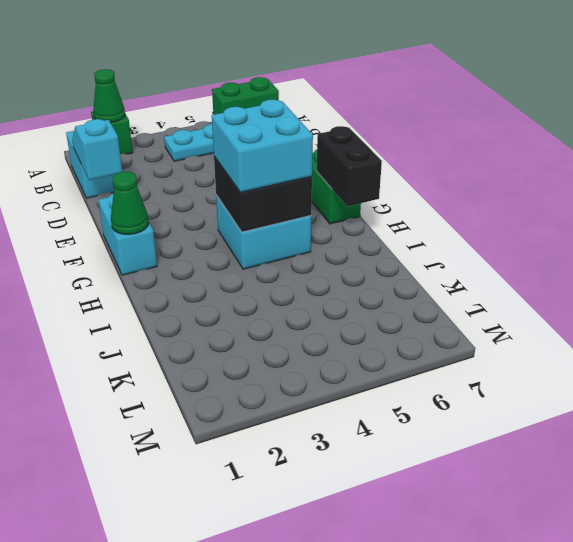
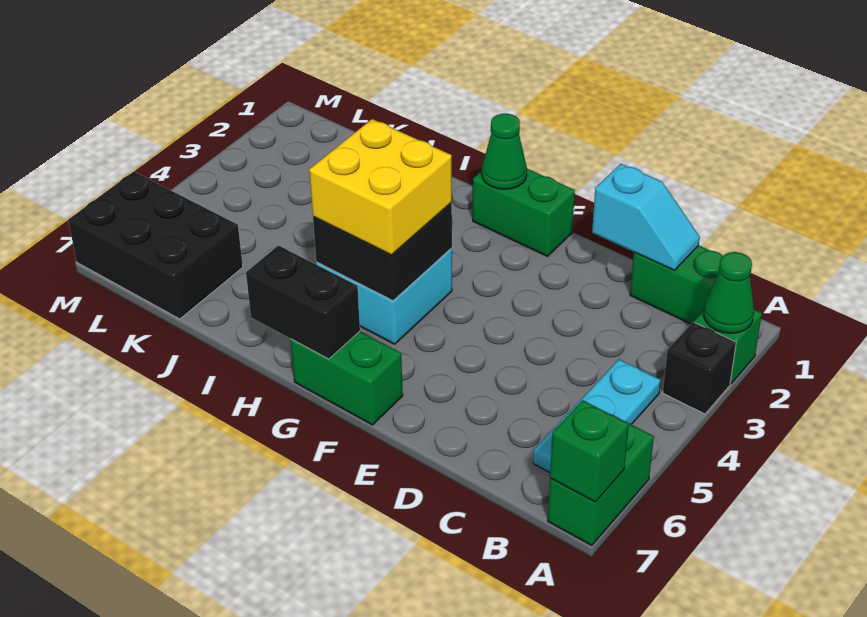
none -> black brick A3 level 1
none -> green brick A7 level 2
cyan brick B1:C1 level 1 -> green brick B1:C1 level 1
cyan brick F1:G1 level 1 -> green brick F1:G1 level 1
cyan brick G4:H5 level 3 -> yellow brick G4:H5 level 3
none -> black brick K6:M7 level 1

